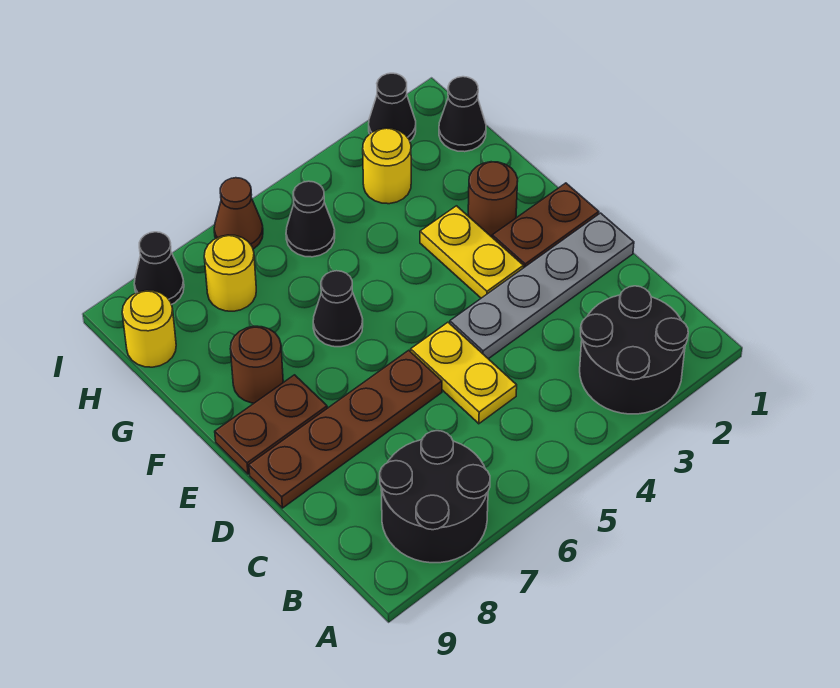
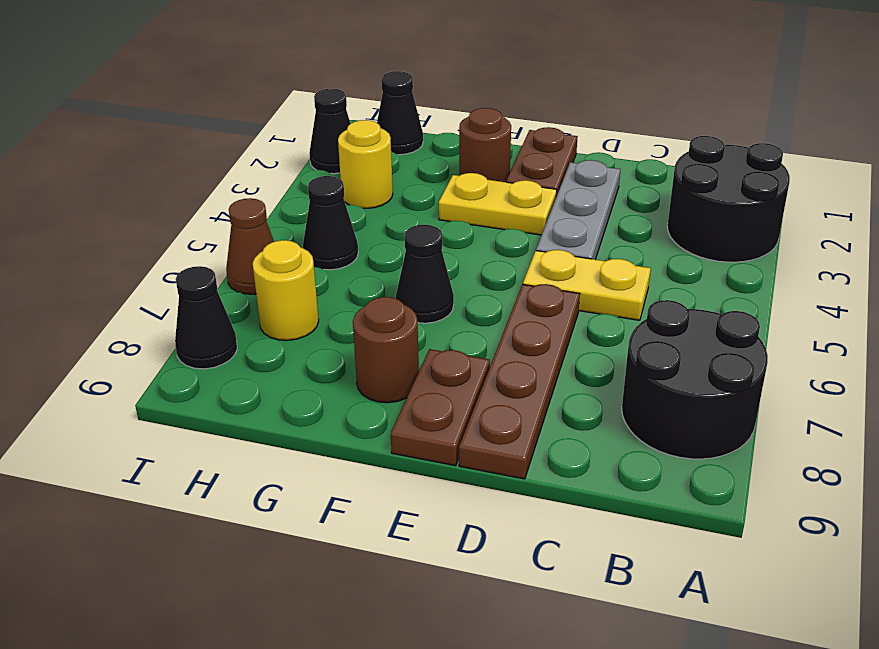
grey plate D1:D4 level 1 -> grey plate D2:D4 level 1
yellow round brick H9 level 1 -> none

